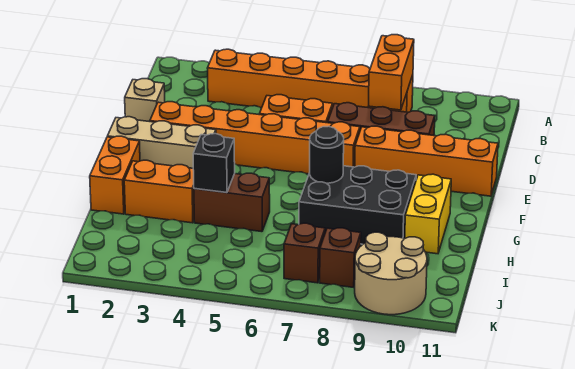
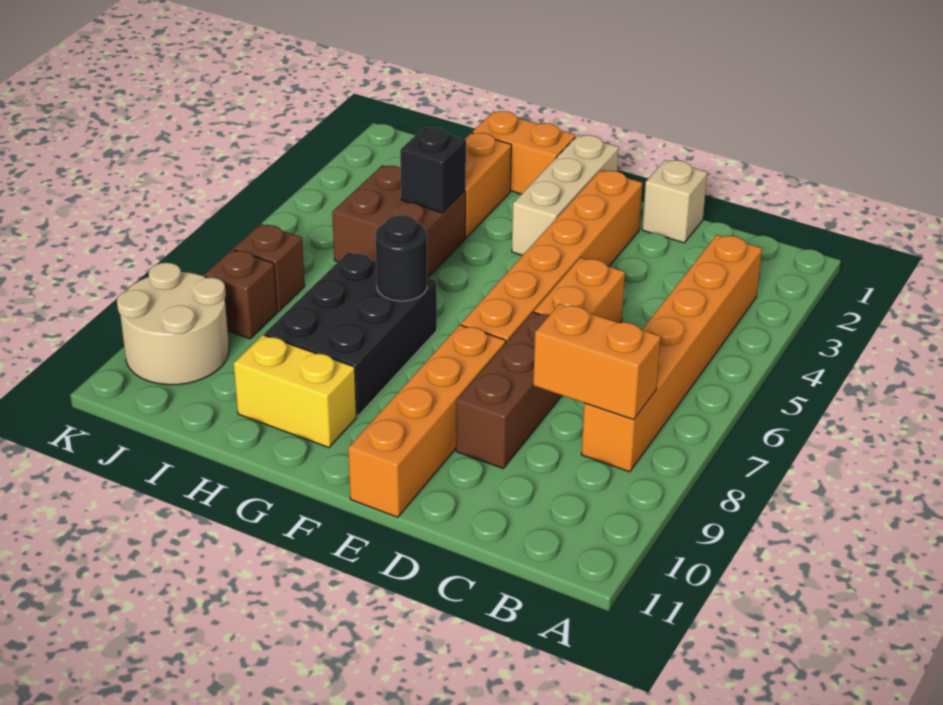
brown brick H4:H5 level 1 -> brown brick H4:I5 level 1

